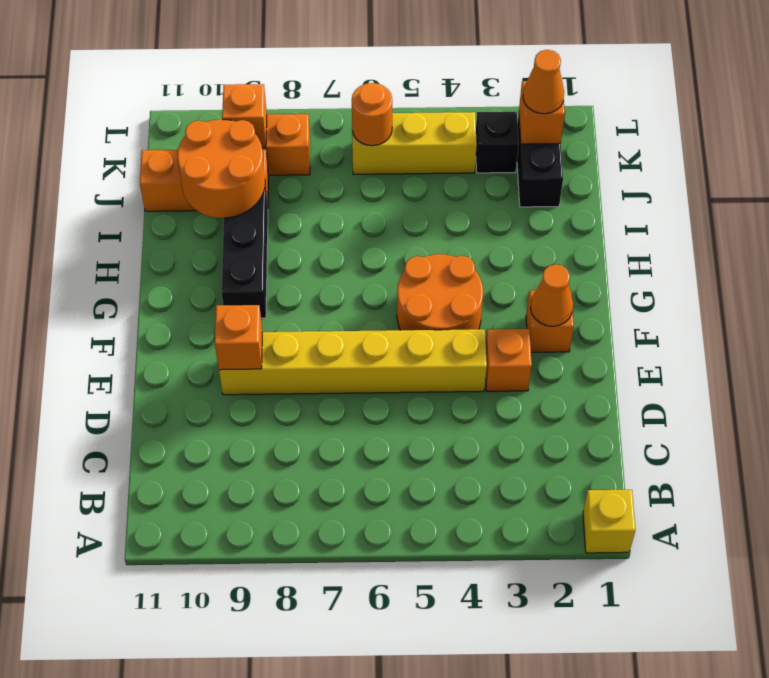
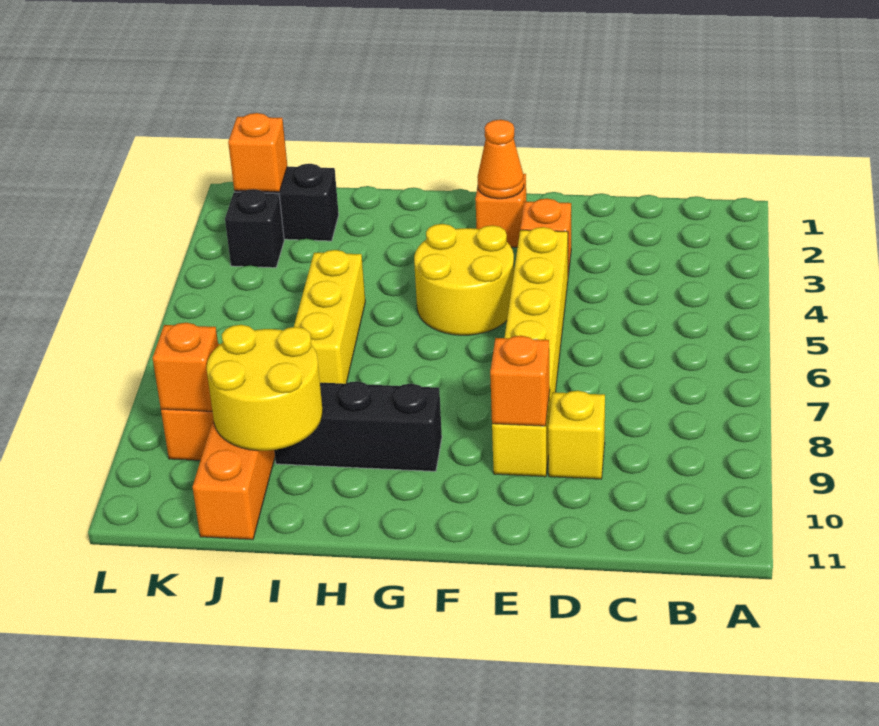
yellow brick A1 level 1 -> yellow brick D9 level 1
orange round brick F4:G5 level 1 -> yellow round brick F4:G5 level 1
orange round brick I9:J10 level 2 -> yellow round brick I9:J10 level 2
orange cone K2 level 3 -> none
yellow brick K4:K6 level 1 -> yellow brick I5:I7 level 1
orange round brick K6 level 2 -> none

